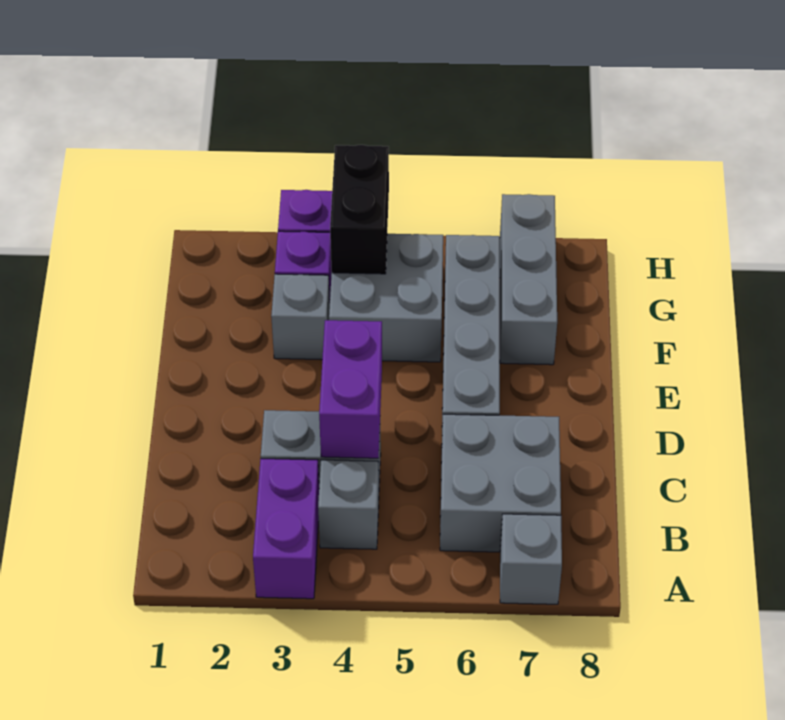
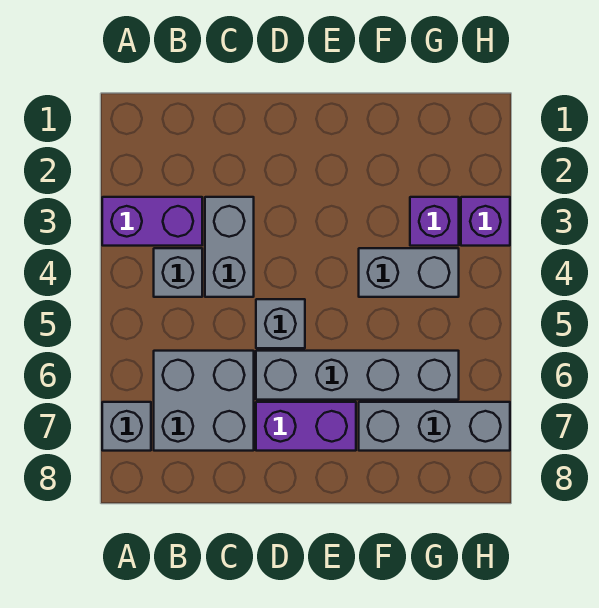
purple brick C4:D4 level 2 -> purple brick D7:E7 level 1
grey brick F3 level 1 -> grey brick D5 level 1
grey brick F4:G5 level 1 -> grey brick F4:G4 level 1
black brick G4:H4 level 2 -> none

